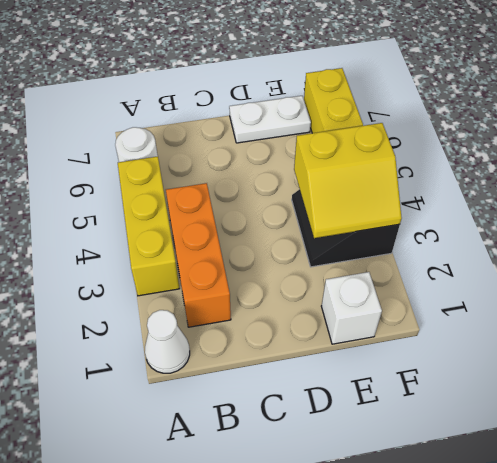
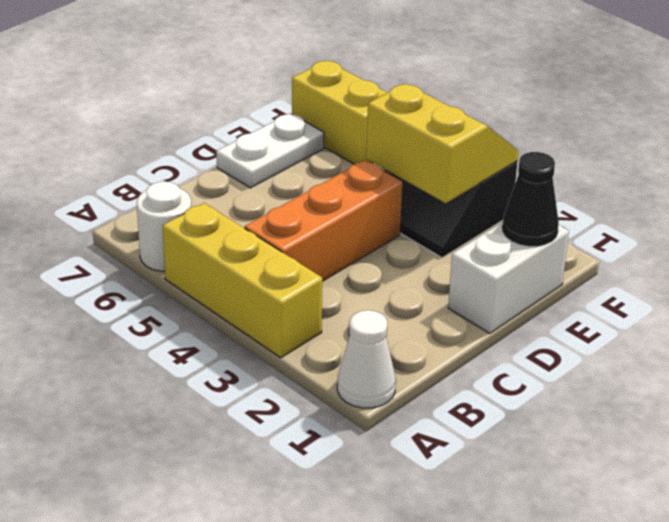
orange brick B2:B4 level 1 -> orange brick B4:D4 level 1
white brick E1 level 1 -> white brick D1:E1 level 1
none -> black cone E1 level 2
yellow slope E3:F4 level 2 top 4 -> yellow slope E3:F4 level 2 top E

